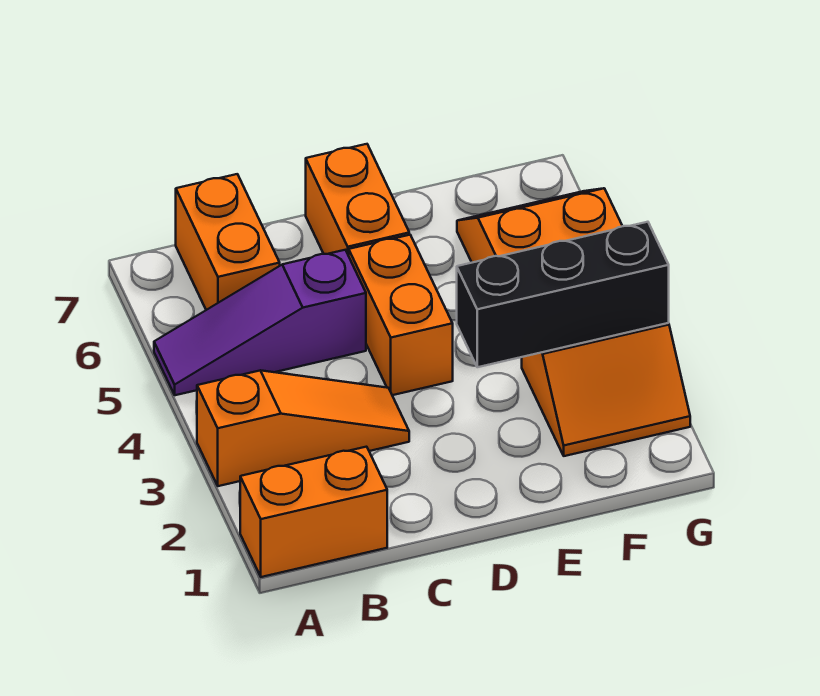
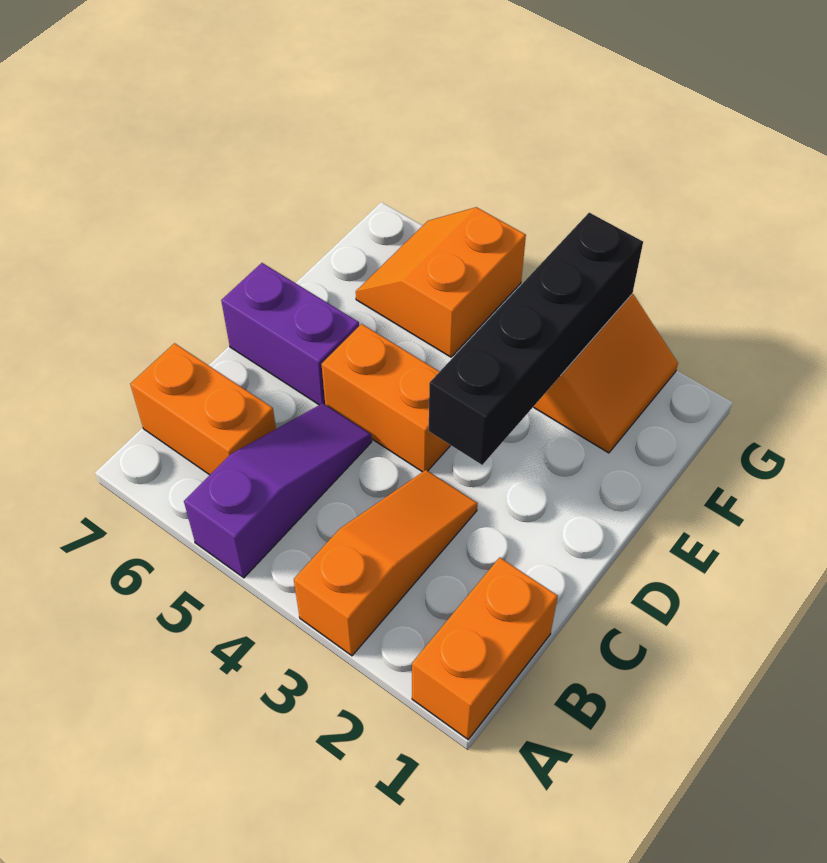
purple slope A5:C5 level 1 top C -> purple slope A5:C5 level 1 top A
orange brick D6:D7 level 1 -> purple brick D6:D7 level 1
black brick E3:G3 level 2 -> black brick D3:G3 level 2

